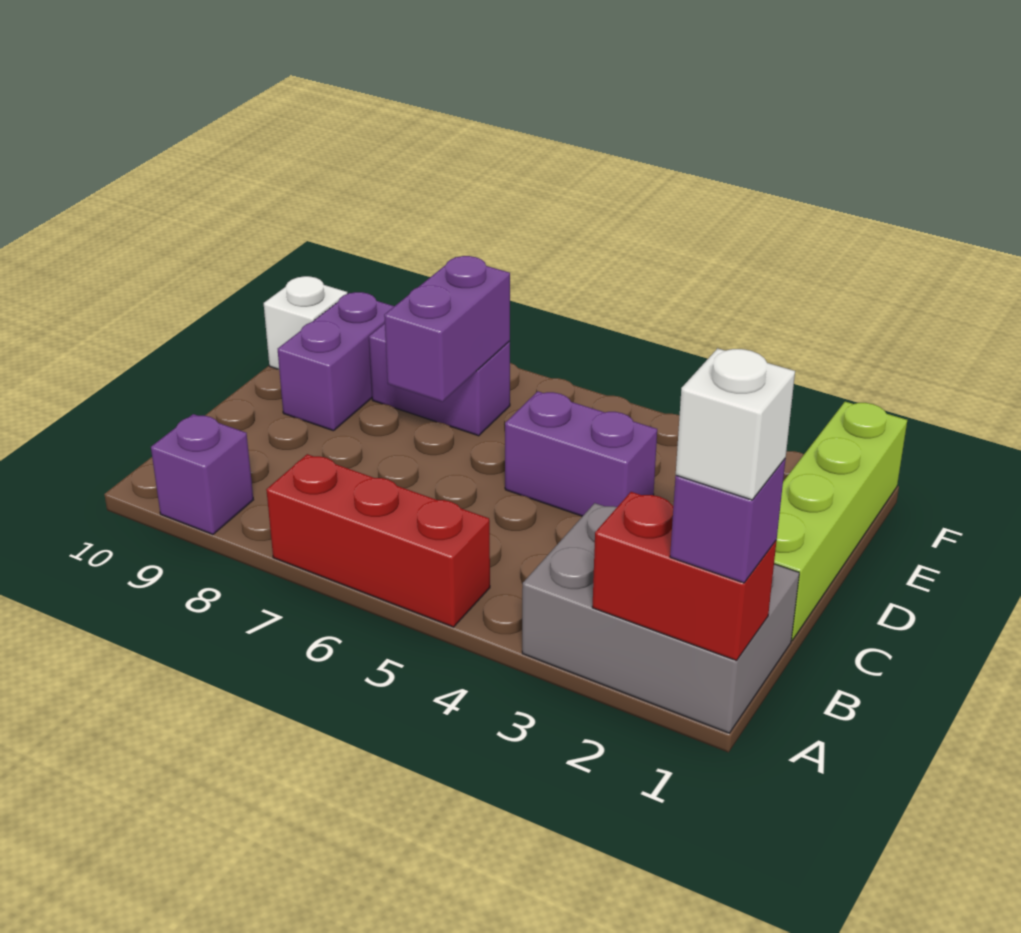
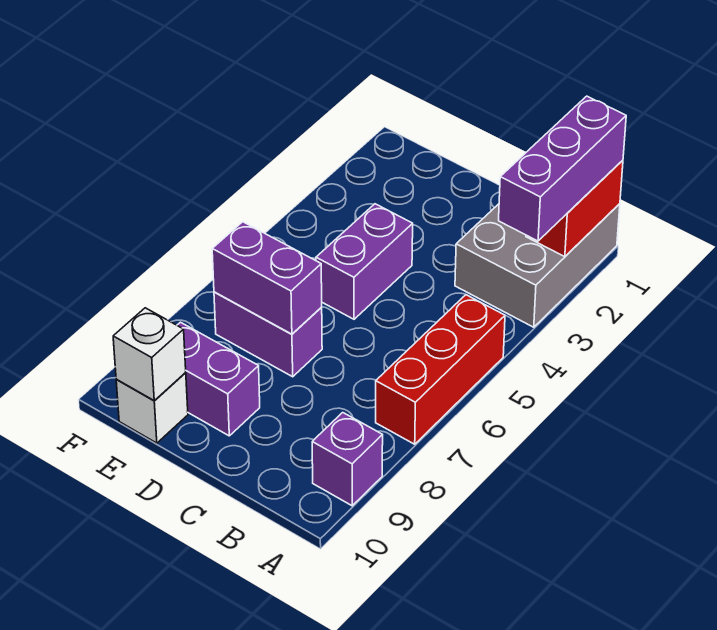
purple brick A1 level 3 -> purple brick A1:A3 level 3
white brick A1 level 4 -> white brick E10 level 2
lime brick C1:F1 level 1 -> none
purple brick E7:E8 level 1 -> purple brick D7:E7 level 1

